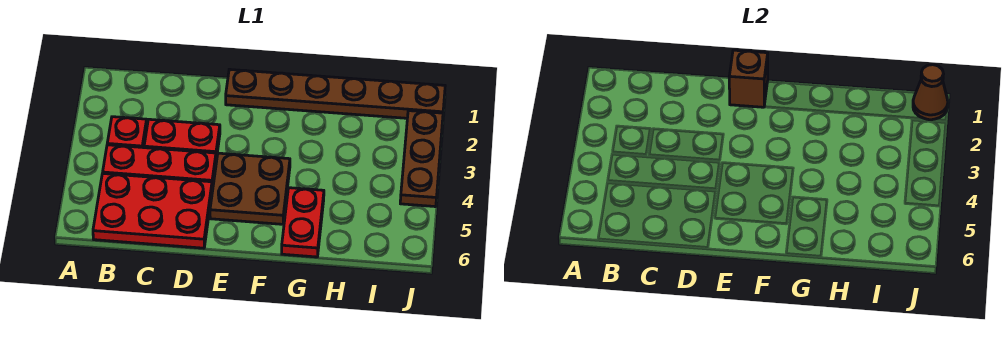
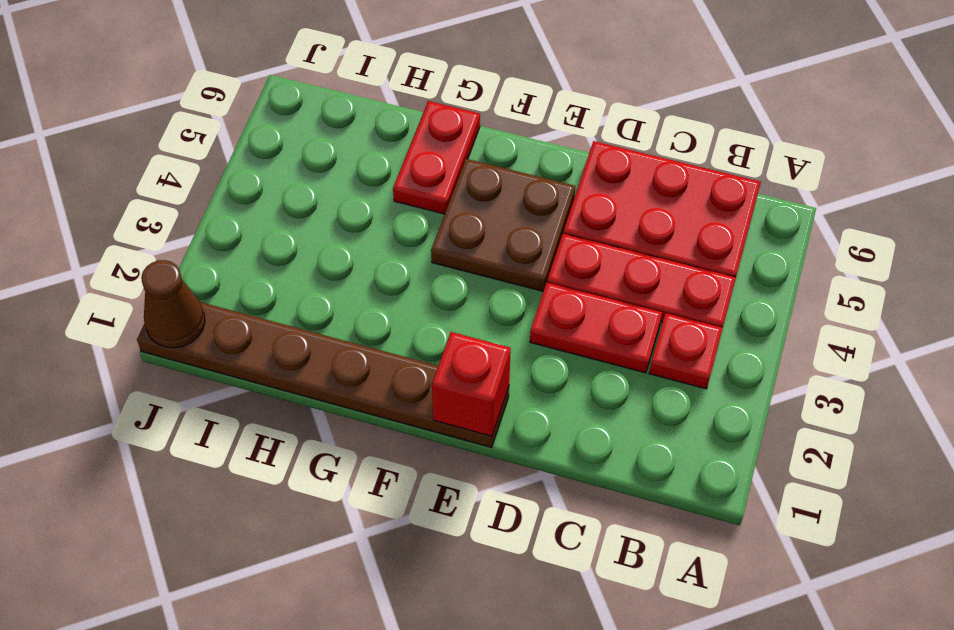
brown brick E1 level 2 -> red brick E1 level 2
brown plate J2:J4 level 1 -> none

